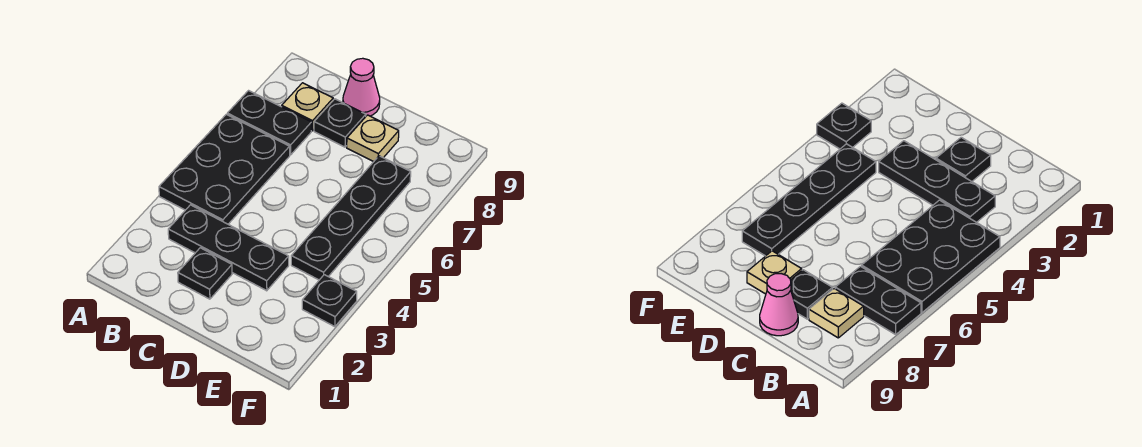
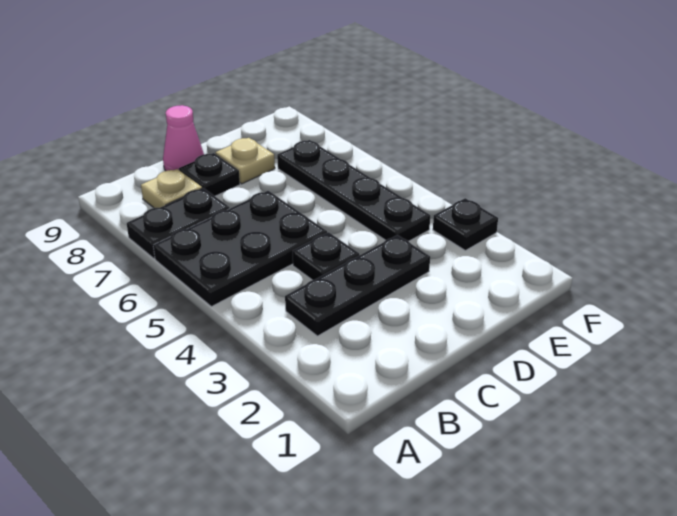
black plate A4:B6 level 1 -> black plate A5:C6 level 1
black plate C2 level 1 -> black plate C4 level 1

